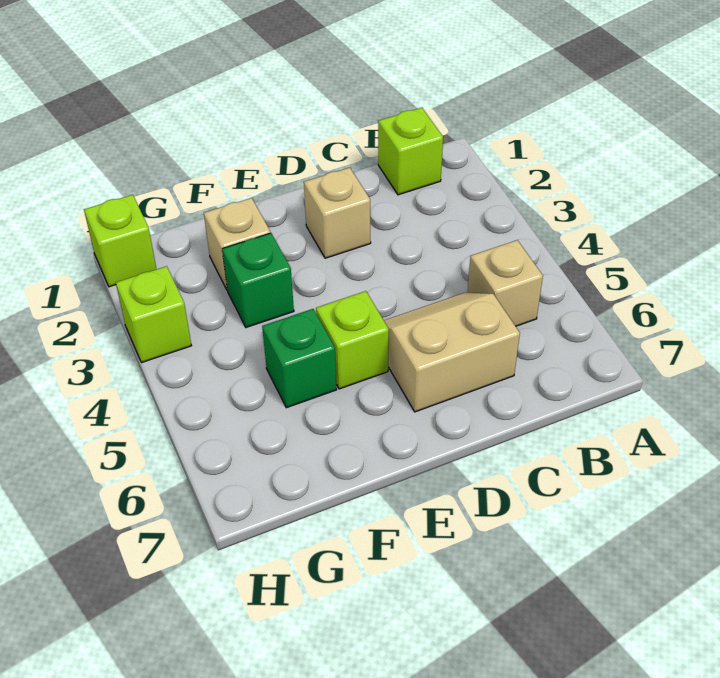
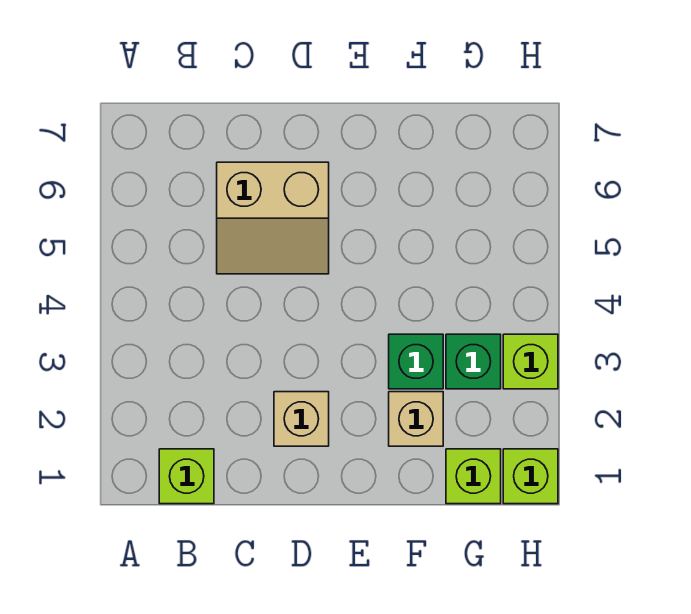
tan brick B5 level 1 -> none
lime brick E5 level 1 -> lime brick G1 level 1
green brick F5 level 1 -> green brick G3 level 1

